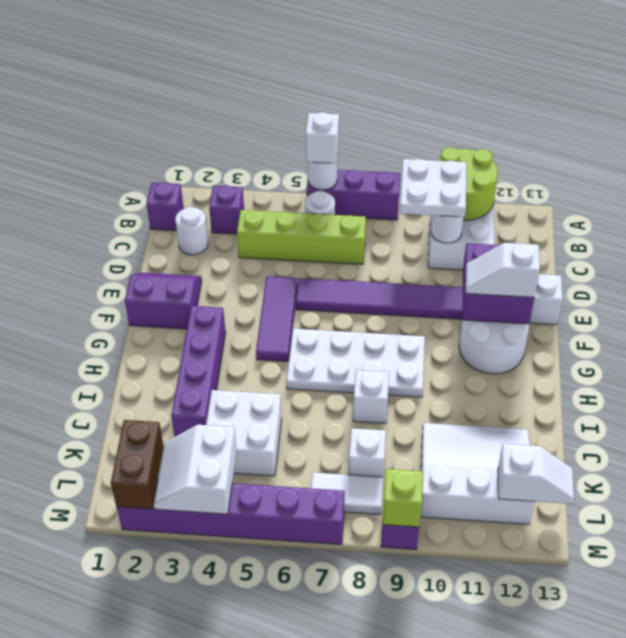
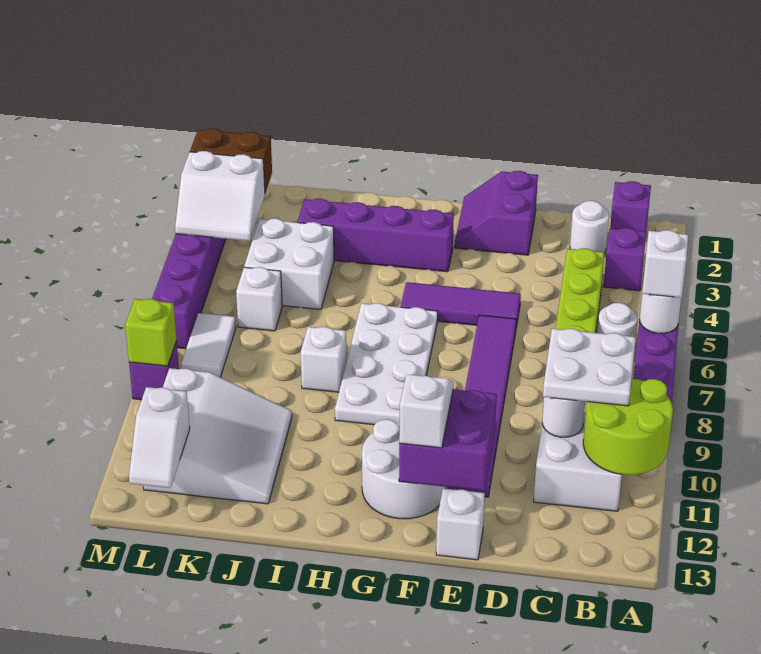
purple slope E1:F2 level 1 top F -> purple slope E1:F2 level 1 top E
white brick K8 level 1 -> white brick K6 level 1
white slope L3:M4 level 2 top 4 -> white slope L3:M4 level 2 top 3

